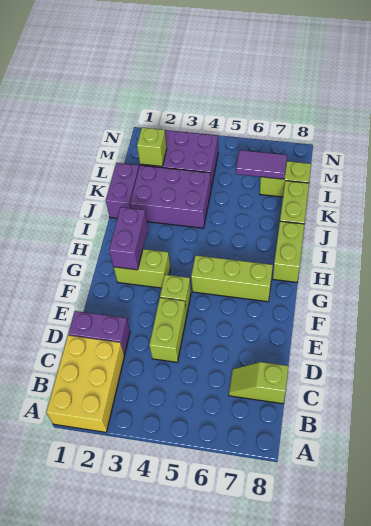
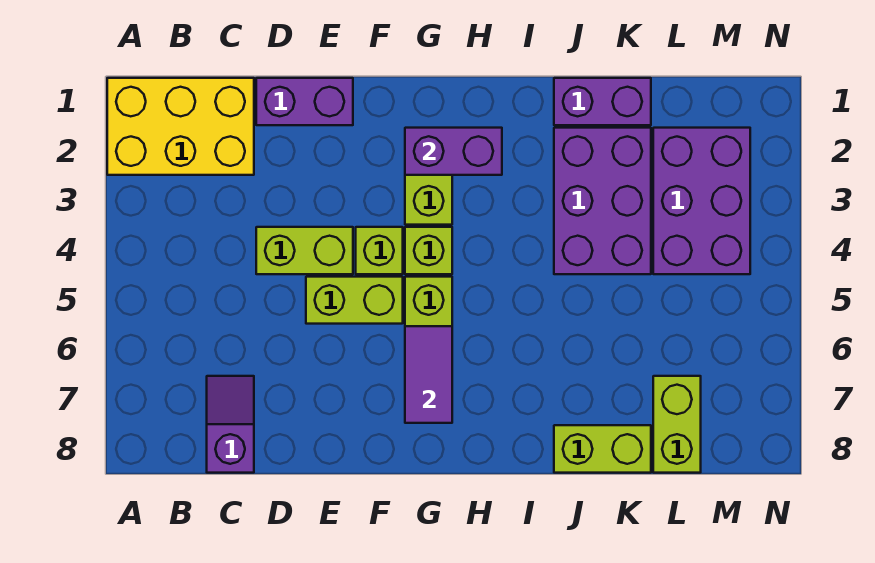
lime slope C7:C8 level 1 top 8 -> purple slope C7:C8 level 1 top 8
purple brick D1:D2 level 1 -> purple brick D1:E1 level 1
lime brick H8:I8 level 1 -> lime brick E5:F5 level 1
lime brick L2 level 2 -> lime brick G4 level 1
purple tile L6:L7 level 2 -> purple tile G6:G7 level 2

